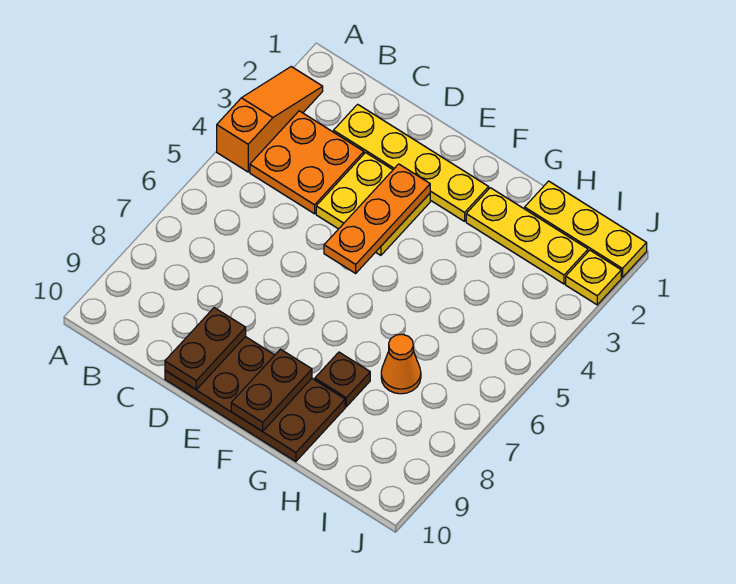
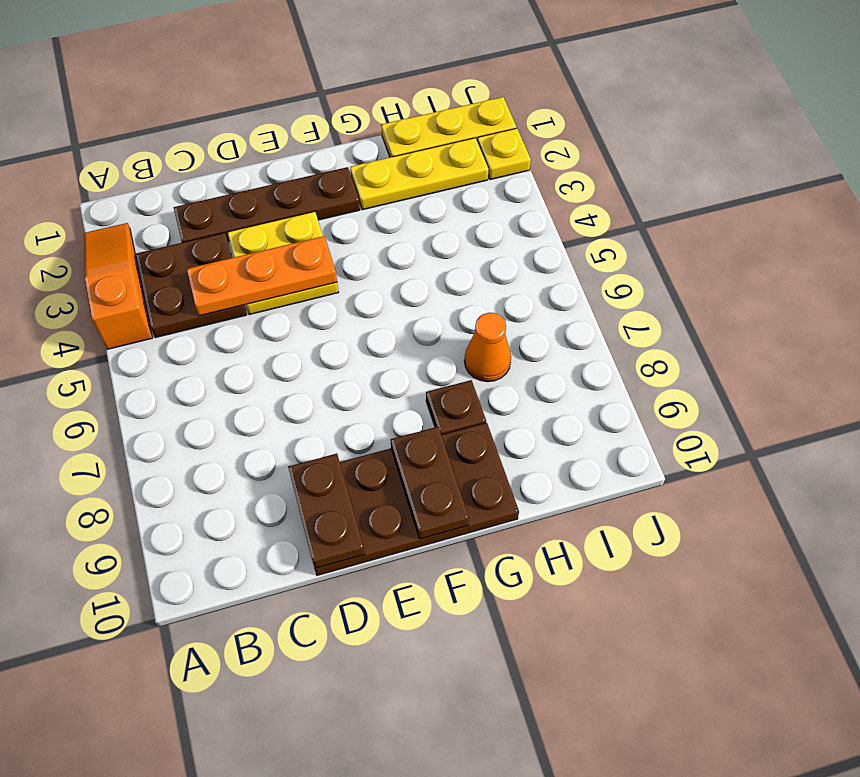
orange plate B3:C4 level 1 -> brown plate B3:C4 level 1
yellow plate C2:F2 level 1 -> brown plate C2:F2 level 1
orange plate E3:E5 level 2 -> orange plate C4:E4 level 2

